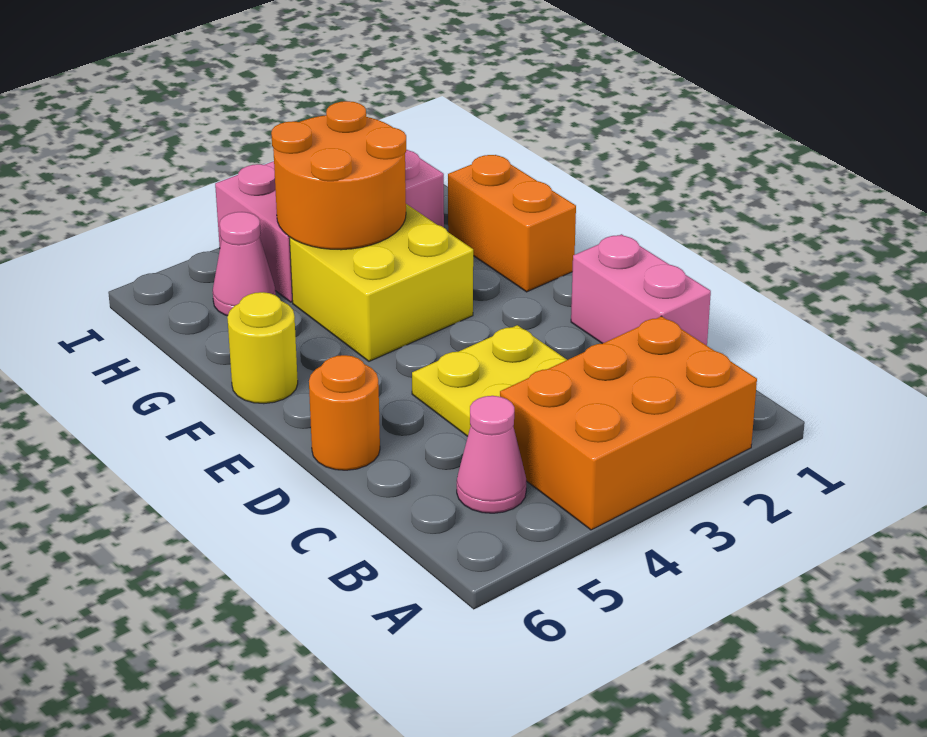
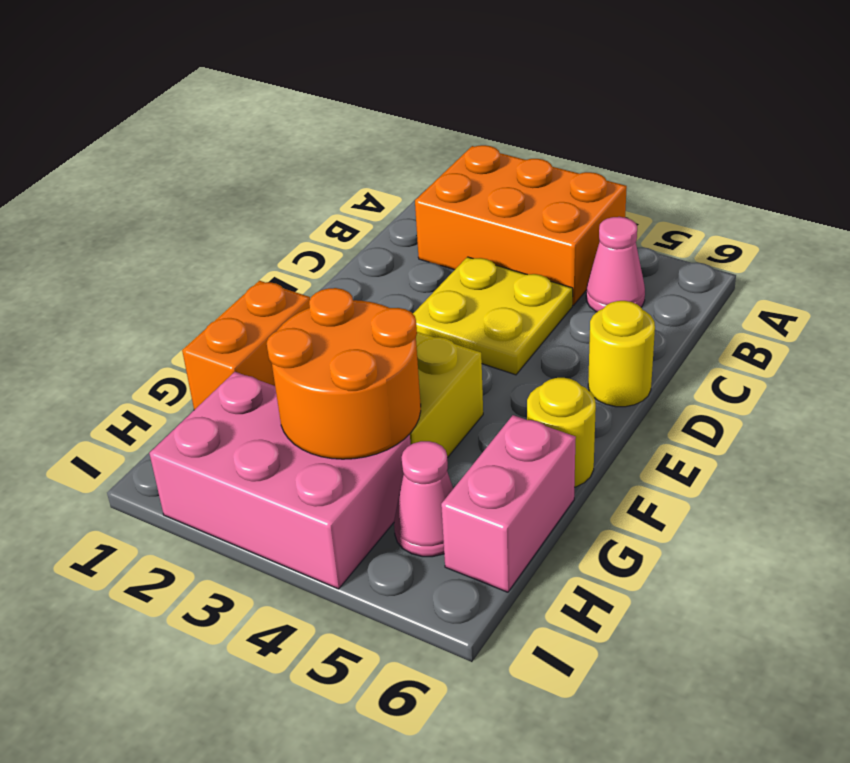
pink brick C1:D1 level 1 -> pink brick G6:H6 level 1
orange round brick D6 level 1 -> yellow round brick D6 level 1

